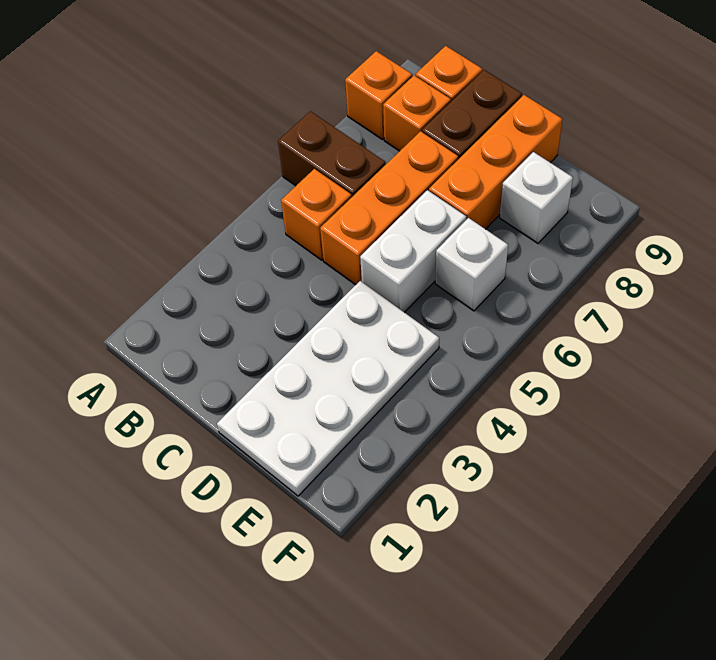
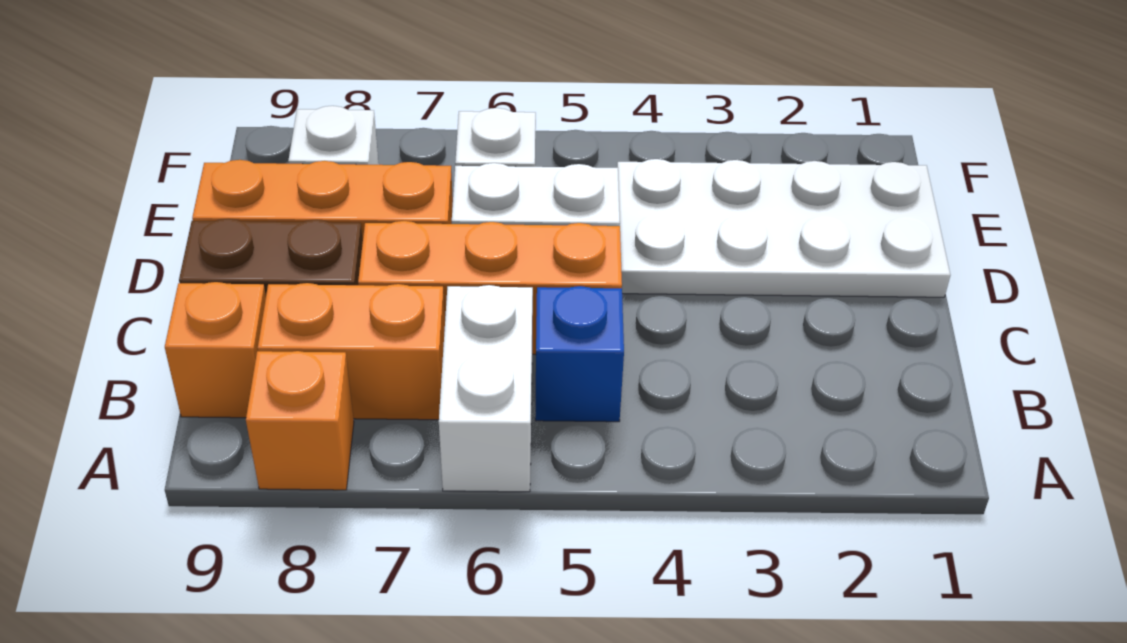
brown brick A6:B6 level 1 -> white brick A6:B6 level 1
orange brick B5 level 1 -> blue brick B5 level 1
orange brick B8 level 1 -> orange brick B7:B8 level 1

